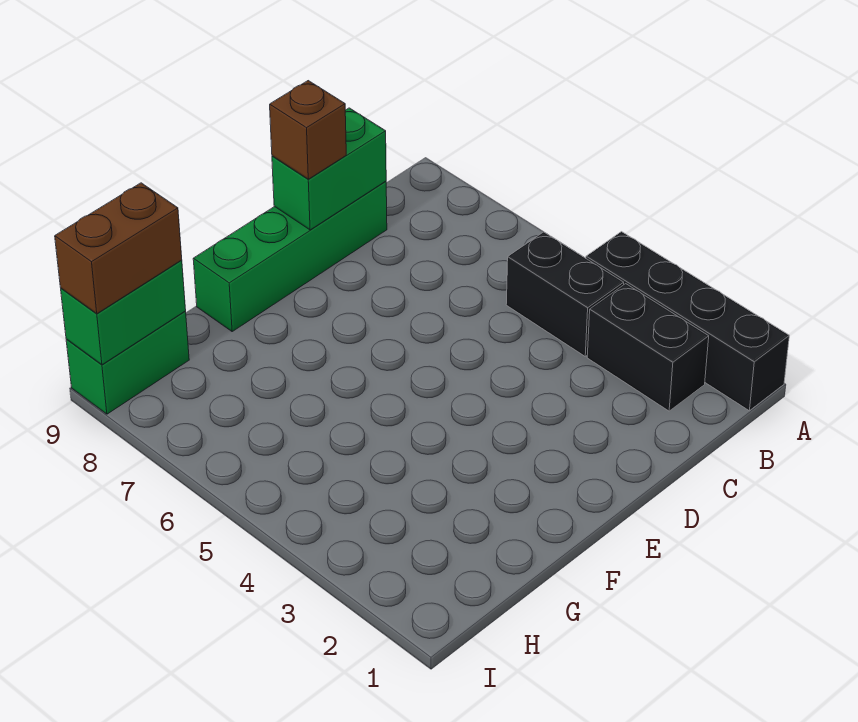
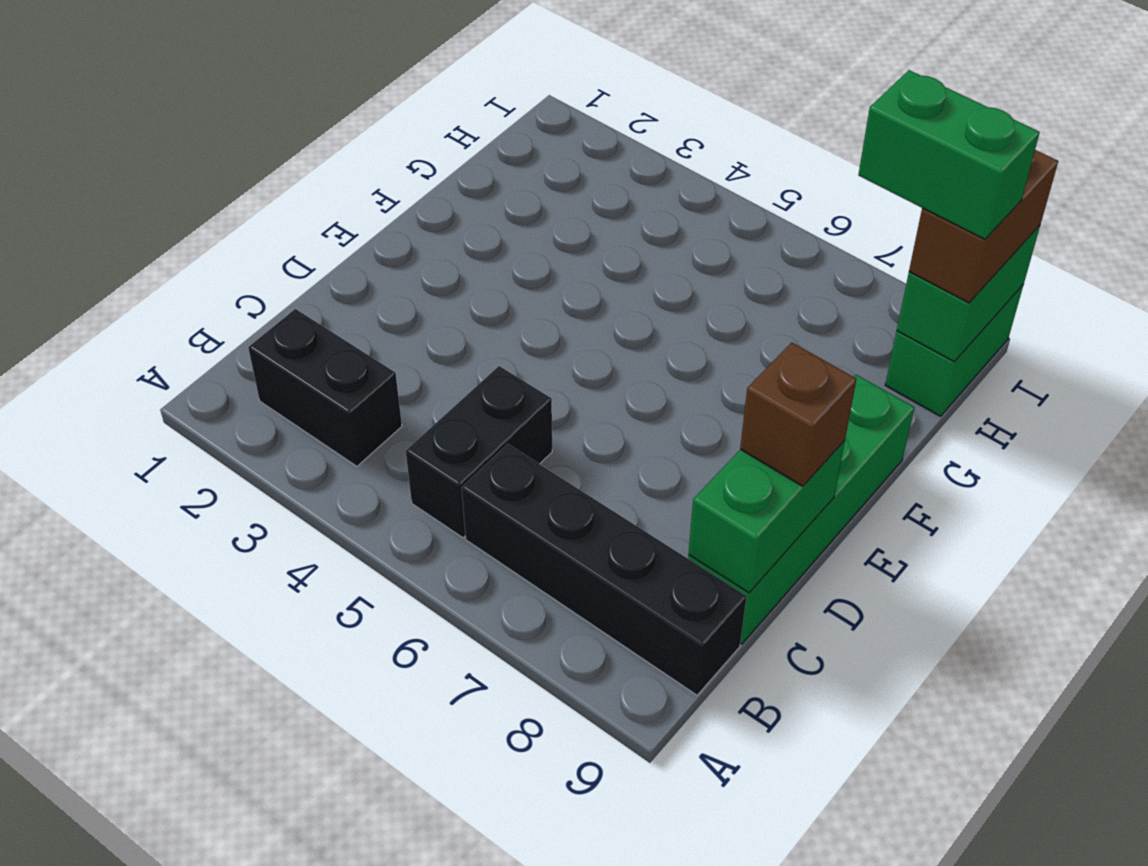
black brick A1:A4 level 1 -> black brick B6:B9 level 1
black brick B4:B5 level 1 -> black brick B5:C5 level 1
none -> green brick H8:H9 level 4

